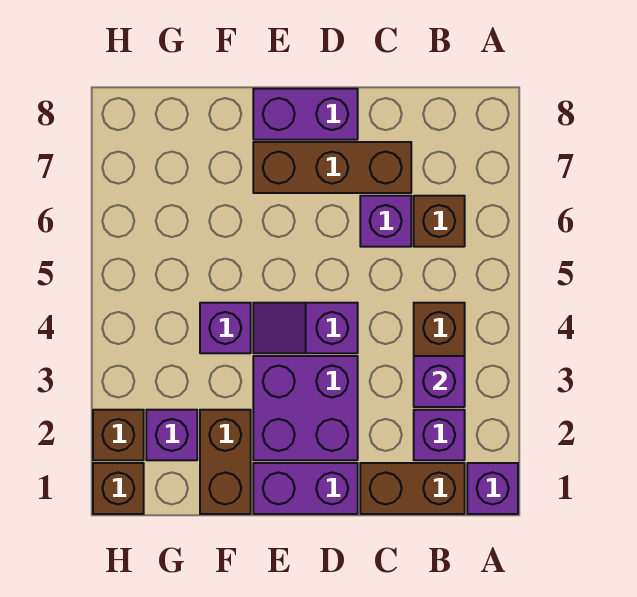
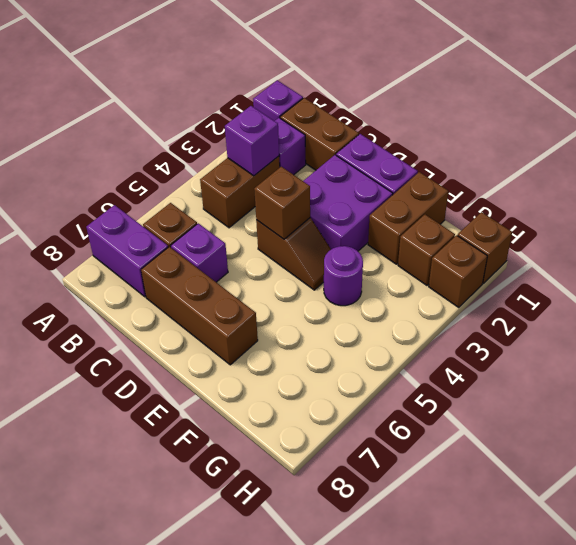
purple slope D4:E4 level 1 top D -> brown slope D4:E4 level 1 top D
none -> brown brick D4 level 2
purple brick D8:E8 level 1 -> purple brick A7:B7 level 1
purple brick F4 level 1 -> purple round brick F4 level 1
purple brick G2 level 1 -> brown brick G2 level 1

